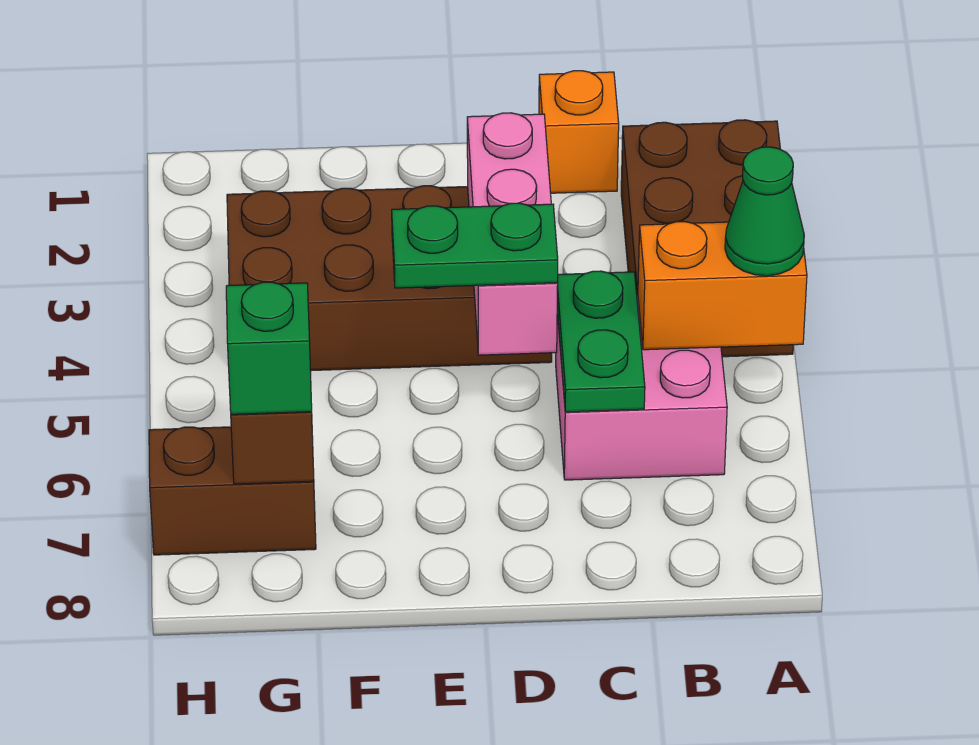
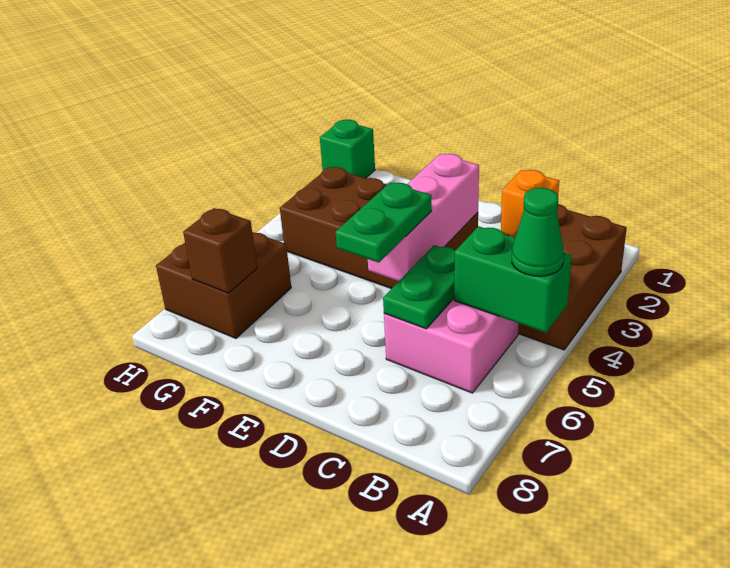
orange brick A5:B5 level 2 -> green brick A5:B5 level 2
green plate D5:E5 level 3 -> green plate D5:D6 level 3
brown brick G7:H7 level 1 -> brown brick G6:H7 level 1
green brick G7 level 3 -> green brick H1 level 1

